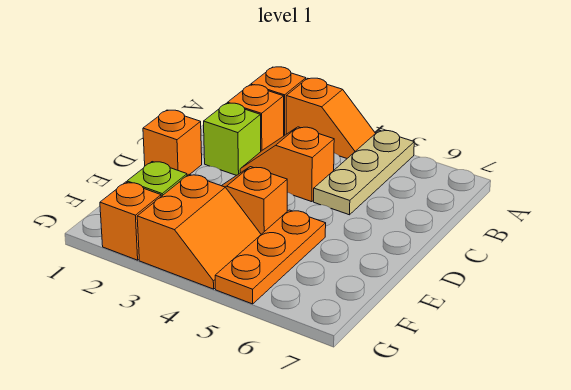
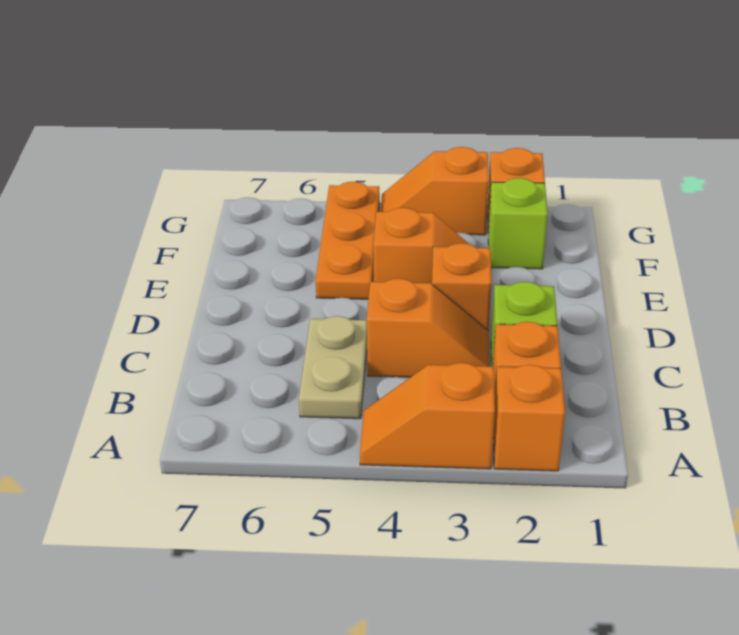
tan plate A5:C5 level 1 -> tan plate B5:C5 level 1
orange brick D1 level 1 -> orange brick D3 level 1
orange slope F3:G4 level 1 top 3 -> orange slope G3:G4 level 1 top 3

